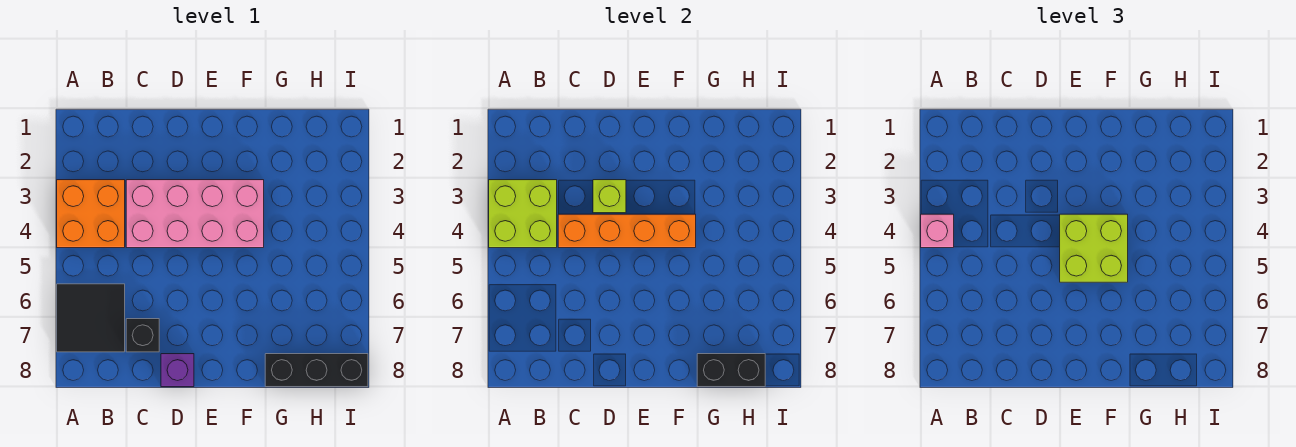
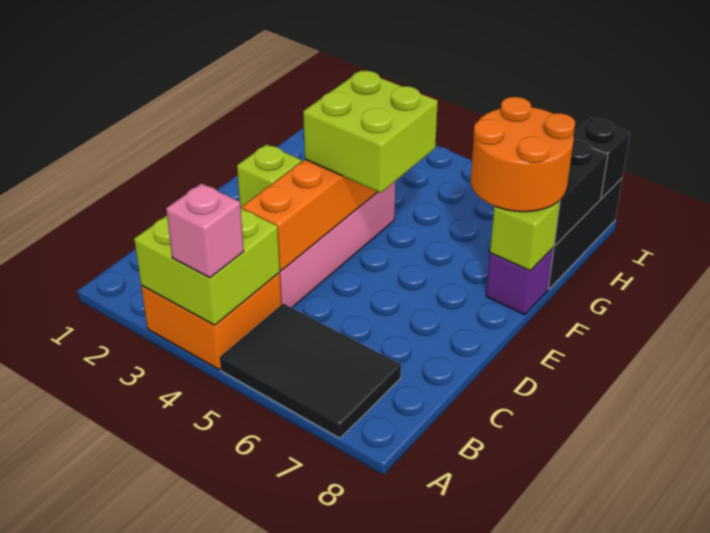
black tile A6:B7 level 1 -> black tile A5:B7 level 1
black brick C7 level 1 -> black brick I8 level 2
purple brick D8 level 1 -> purple brick F8 level 1
none -> orange round brick F7:G8 level 3
none -> lime brick F8 level 2

